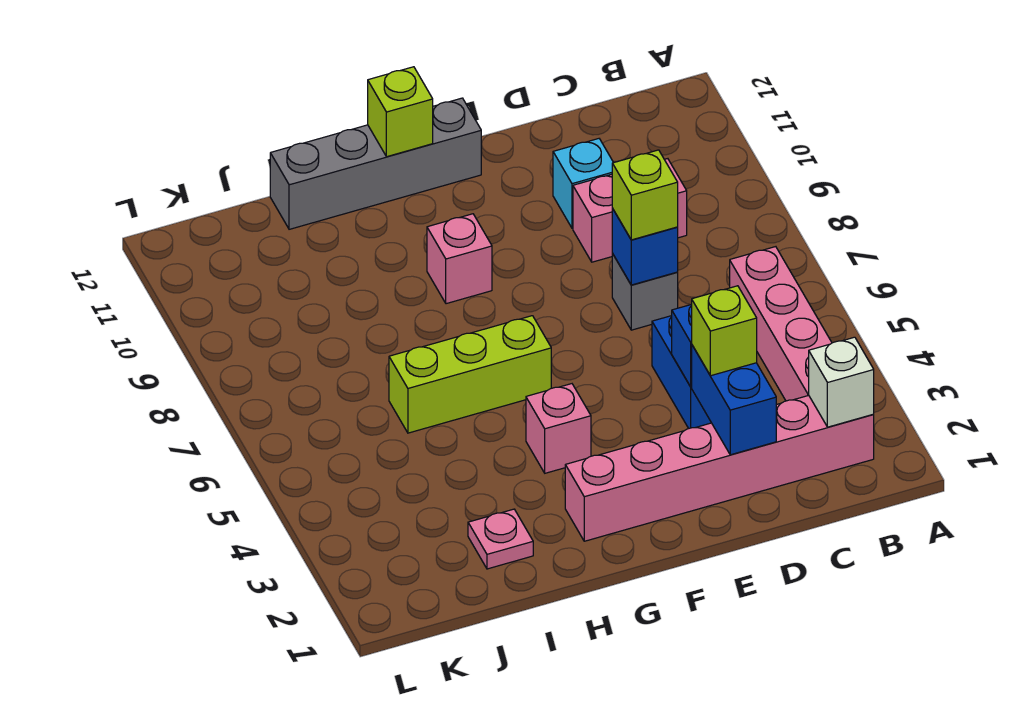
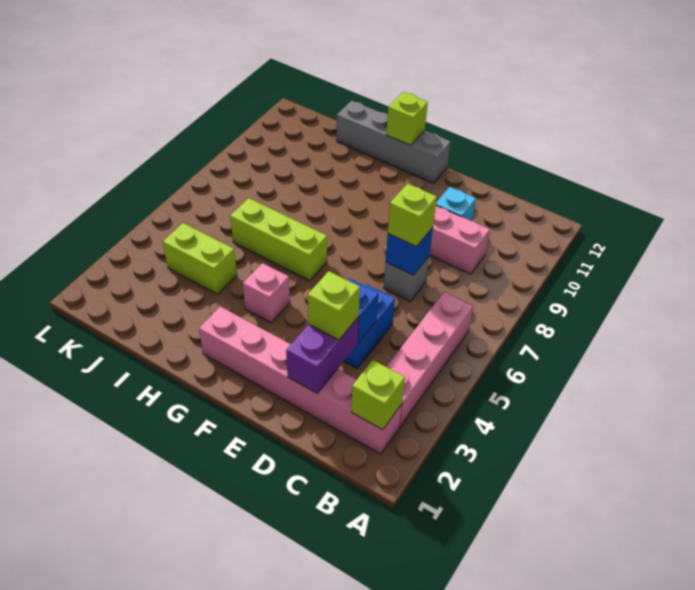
white brick B2 level 2 -> lime brick B2 level 2
blue brick D2:D3 level 2 -> purple brick D2:D3 level 2
pink brick G9 level 1 -> none
pink plate I2 level 1 -> none
none -> lime brick I4:J4 level 1

